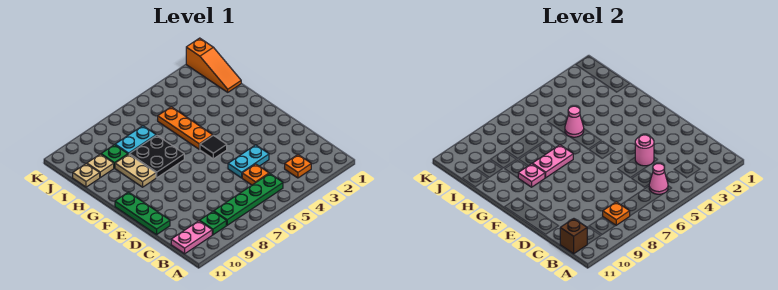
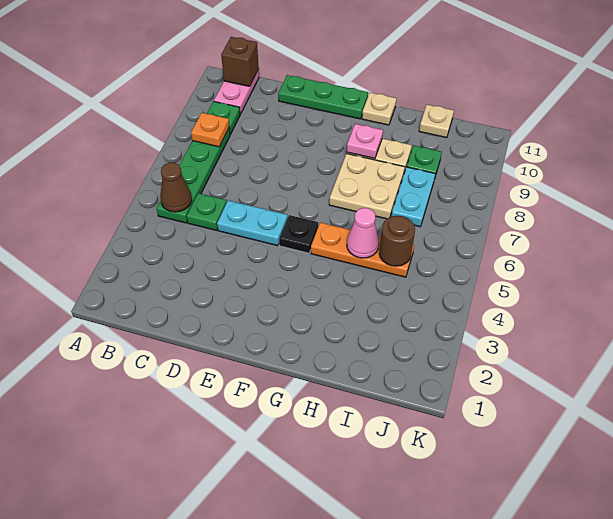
orange plate B3 level 1 -> none
pink cone B5 level 2 -> brown cone B5 level 2
orange plate C5 level 1 -> green plate C5 level 1
cyan plate D4:D5 level 1 -> cyan plate D5:E5 level 1
pink round brick D4 level 2 -> none
black tile F5 level 1 -> black plate F5 level 1
black plate G7:H8 level 1 -> tan plate G7:H8 level 1
pink plate G7:G8 level 2 -> none
orange slope I1:K1 level 1 top K -> none
none -> brown round brick I5 level 2
tan plate I10 level 1 -> tan plate G11 level 1

